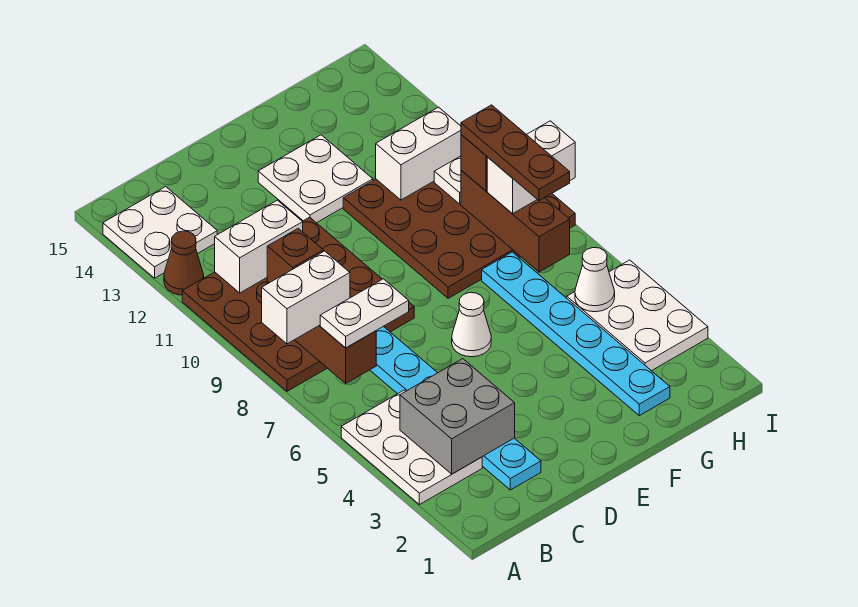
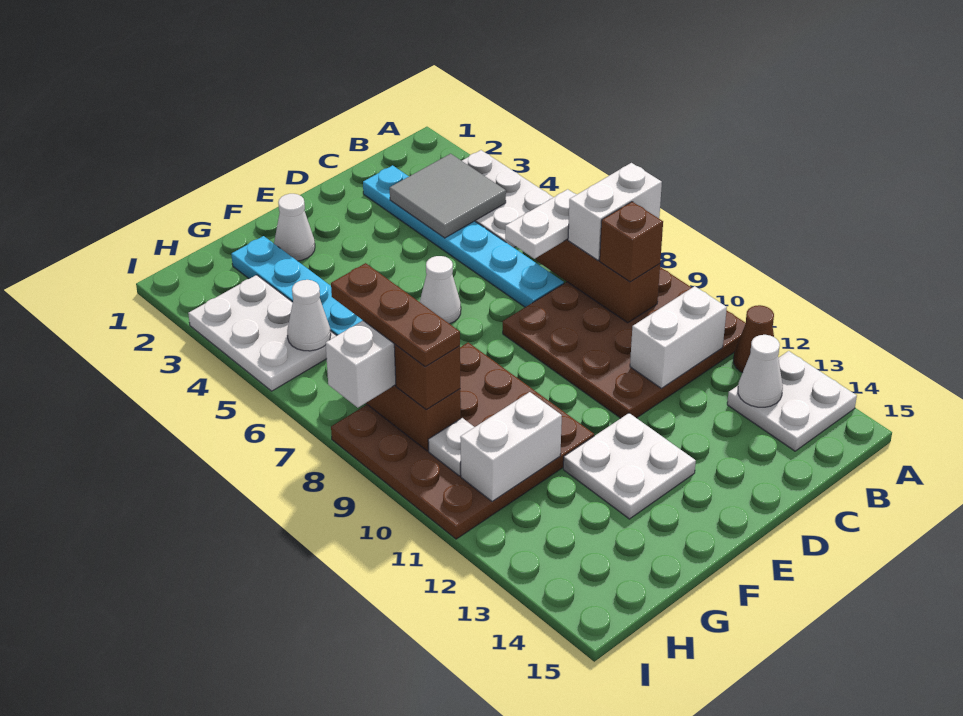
grey brick B3:C4 level 2 -> grey tile B3:C4 level 2
none -> white cone B13 level 2
none -> white cone F2 level 1

